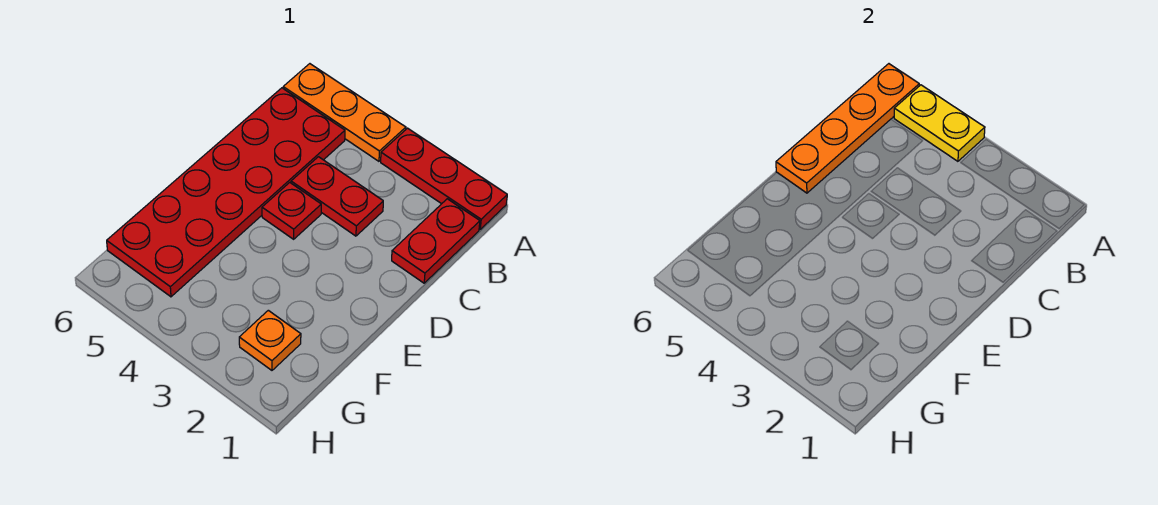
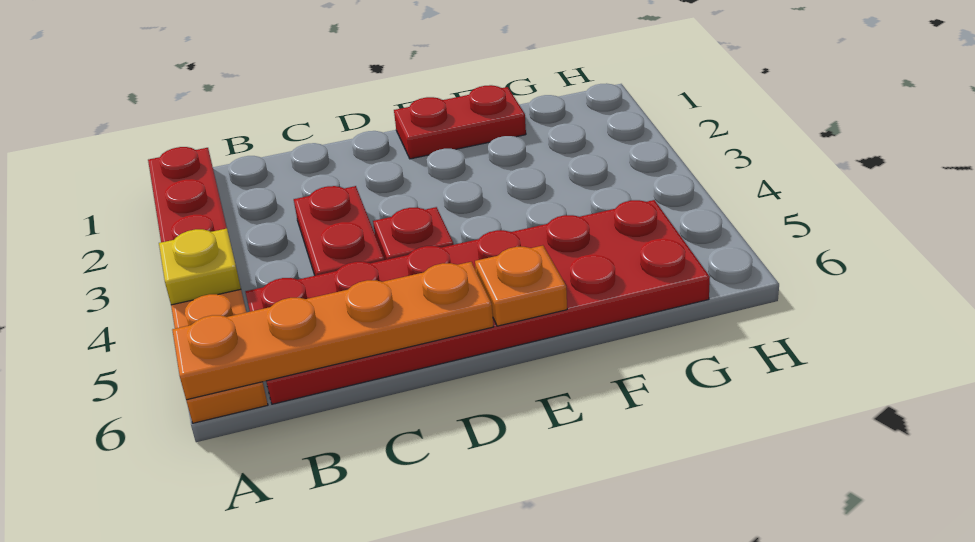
yellow plate A4:A5 level 2 -> yellow plate A4 level 2
red plate B1:C1 level 1 -> red plate E1:F1 level 1
orange plate G2 level 1 -> orange plate E6 level 2

